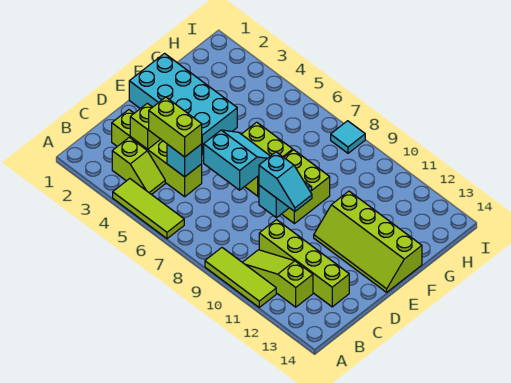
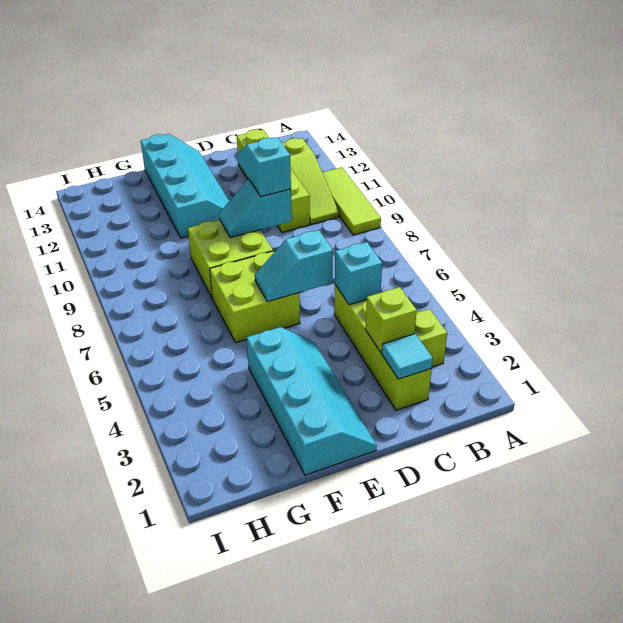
lime tile A4:A6 level 1 -> none
lime brick C4:C5 level 3 -> none
cyan slope D6:E7 level 2 top D -> cyan slope D6:E6 level 2 top D
cyan brick E1:F4 level 1 -> cyan slope E1:F4 level 1 top F
lime slope E11:F14 level 1 top F -> cyan slope E11:F14 level 1 top F
cyan tile I8 level 1 -> cyan tile C2 level 2

